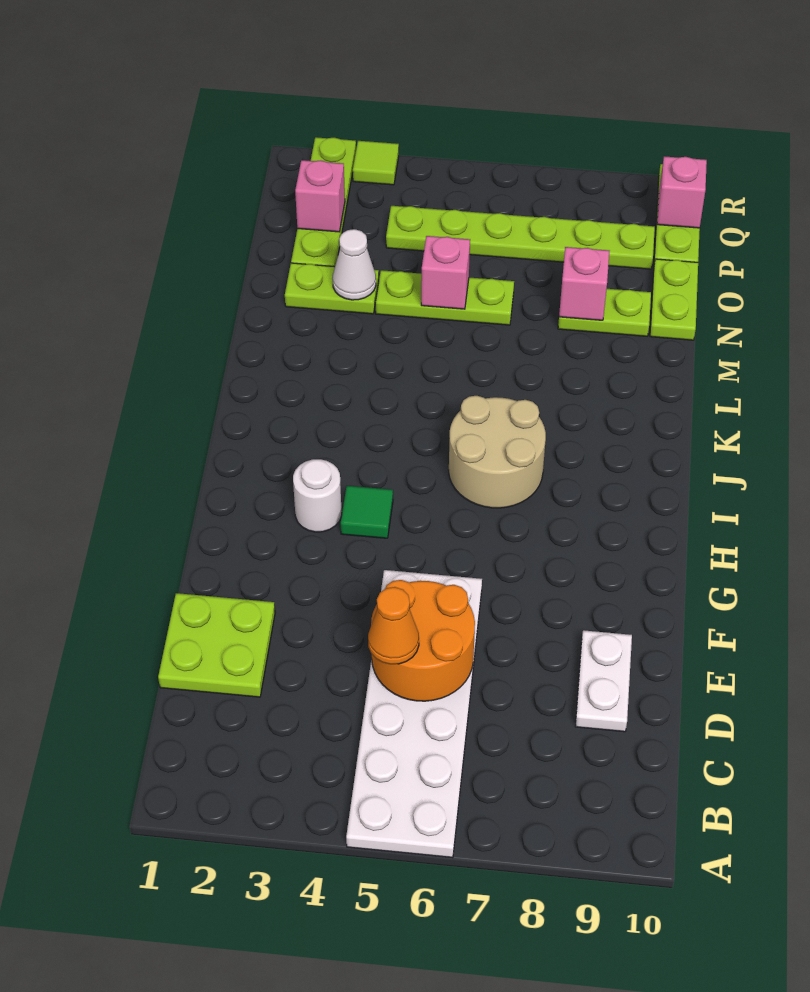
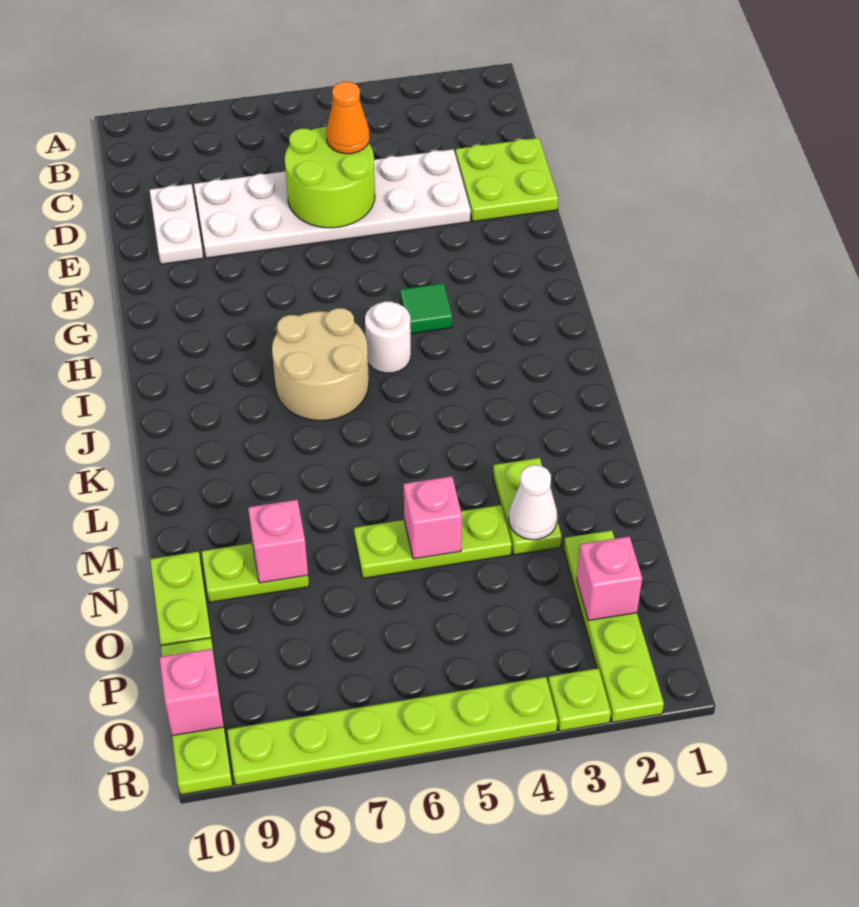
white plate A5:F6 level 1 -> white plate D3:E8 level 1
orange round brick D5:E6 level 2 -> lime round brick D5:E6 level 2
white round brick H3 level 1 -> white round brick I5 level 1
lime plate N2:N3 level 1 -> lime plate M3:N3 level 1
lime plate P4:P9 level 1 -> lime plate R4:R9 level 1
lime tile R3 level 1 -> lime plate R3 level 1

